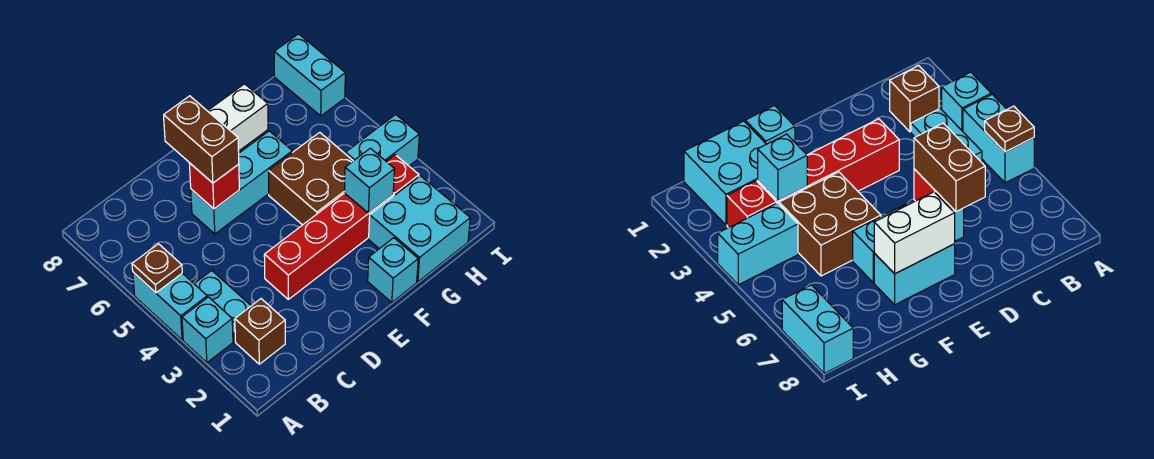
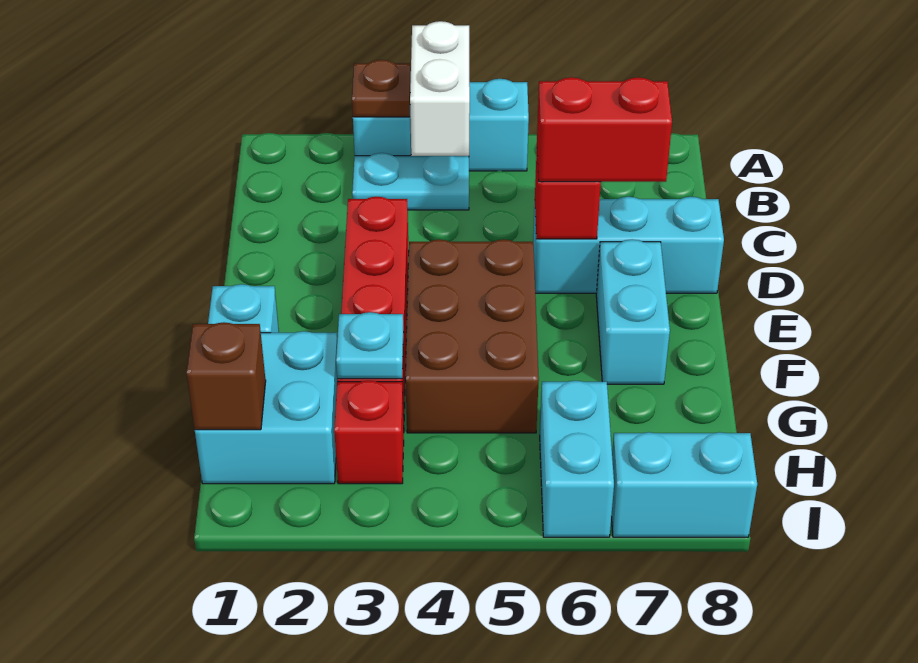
brown plate A5 level 2 -> brown plate A3 level 2
brown brick B2 level 1 -> brown brick H1 level 2
cyan brick D6:F6 level 1 -> cyan brick D6:D8 level 1
brown brick D6:D7 level 3 -> red brick D6:D7 level 3
white brick E7:F7 level 2 -> white brick A4:B4 level 2
brown brick F4:G5 level 1 -> brown brick E4:G5 level 1
cyan brick G3 level 2 -> cyan plate G3 level 2
cyan brick H4:I4 level 1 -> cyan brick H6:I6 level 1

